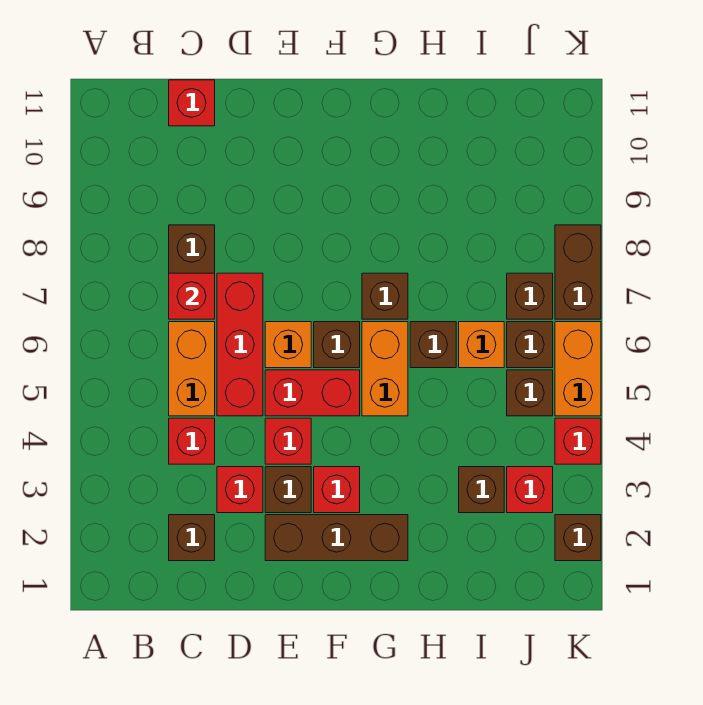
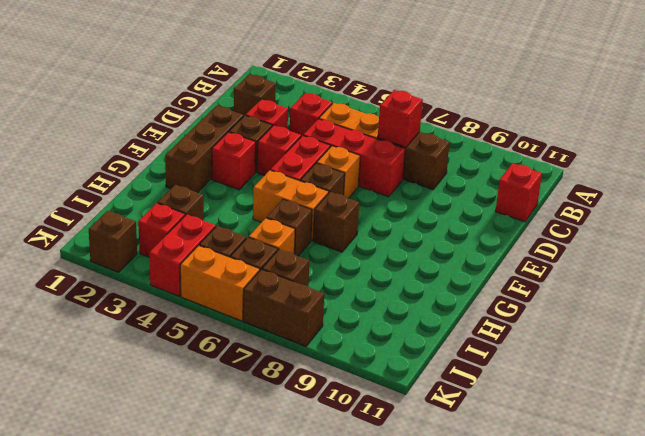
red brick K4 level 1 -> red brick J4:K4 level 1

